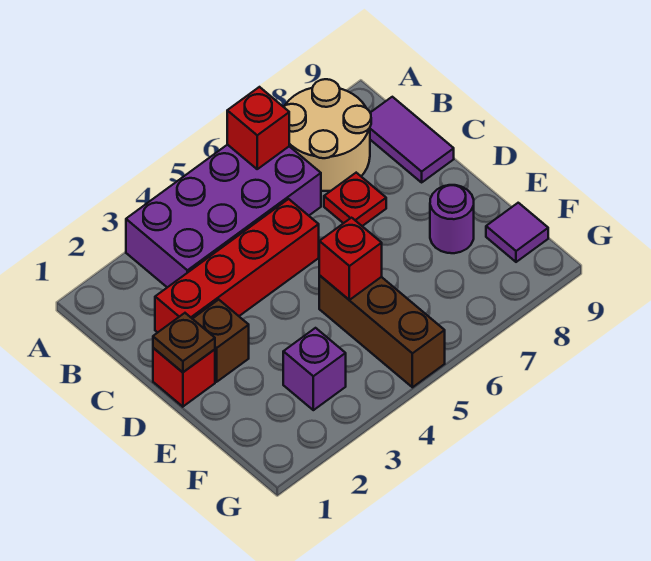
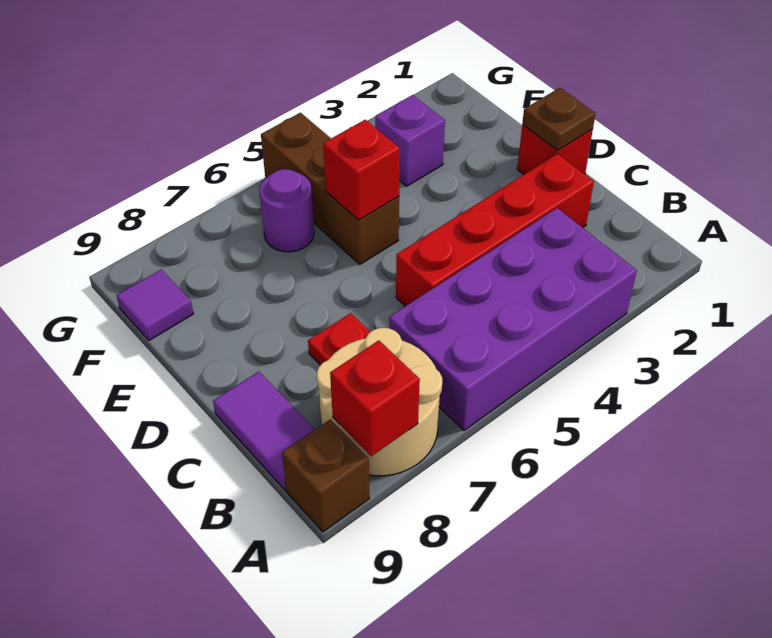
red brick A6 level 2 -> red brick A8 level 2
brown brick D2 level 1 -> brown brick A9 level 1
purple round brick E8 level 1 -> purple round brick F6 level 1

